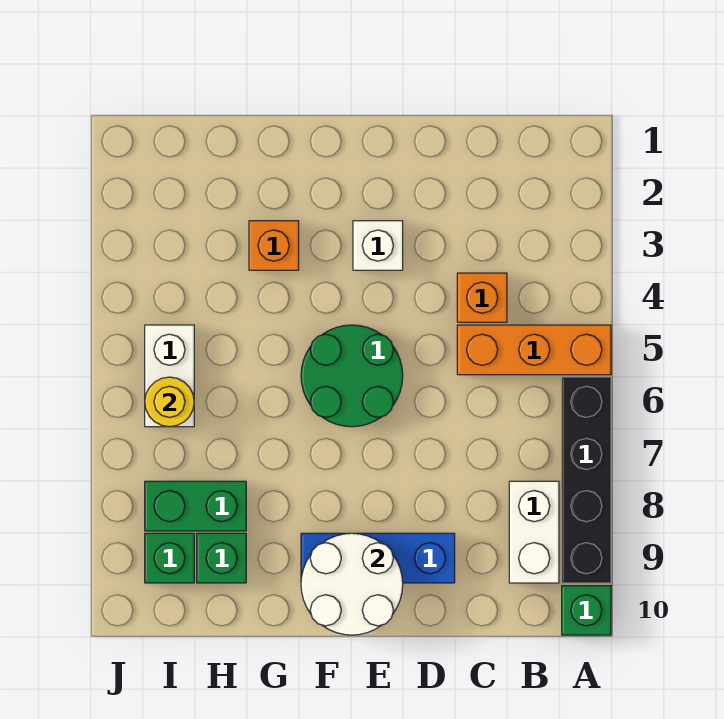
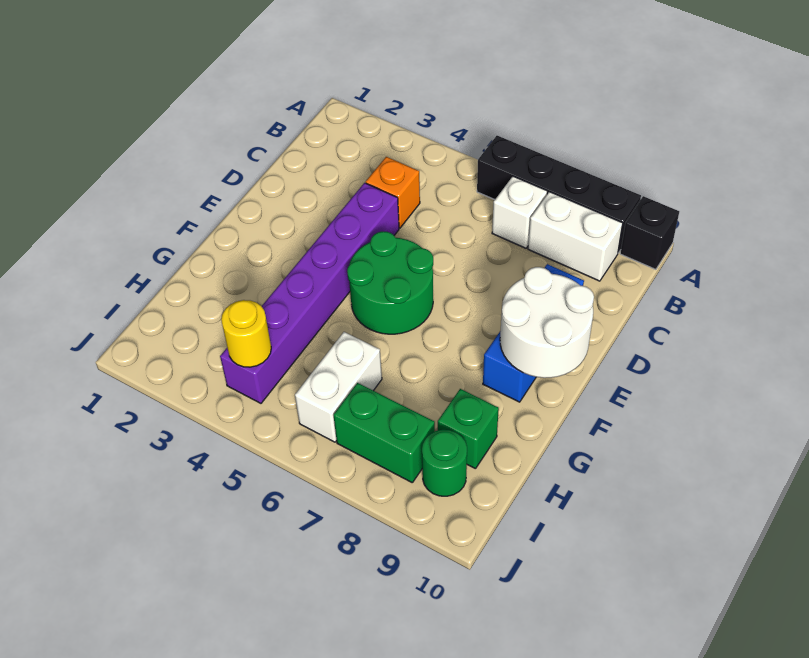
orange brick A5:C5 level 1 -> none
green brick A10 level 1 -> black brick A10 level 1
none -> purple brick D4:I4 level 1
white brick E3 level 1 -> white brick B7 level 1
orange brick G3 level 1 -> none
green brick H8:I8 level 1 -> green brick I7:I8 level 1
white brick I5:I6 level 1 -> white brick H6:I6 level 1
yellow round brick I6 level 2 -> yellow round brick I4 level 2
green brick I9 level 1 -> green round brick I9 level 1

